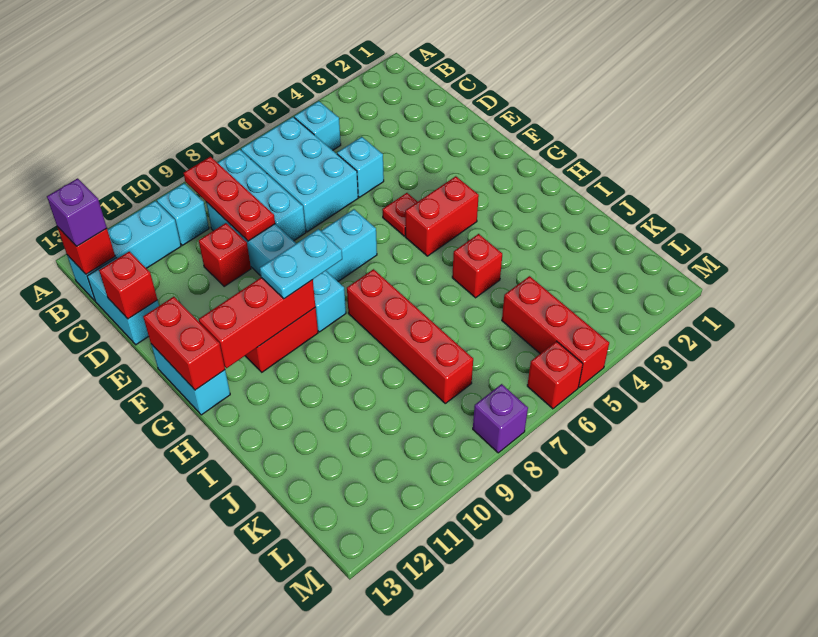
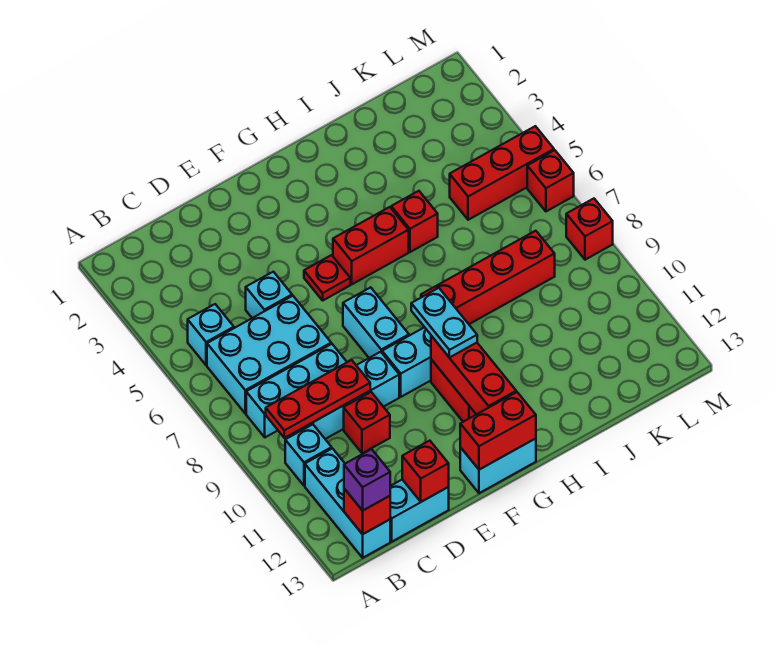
red brick G4:G5 level 1 -> red brick G5:H5 level 1
purple brick M8 level 1 -> red brick M8 level 1

